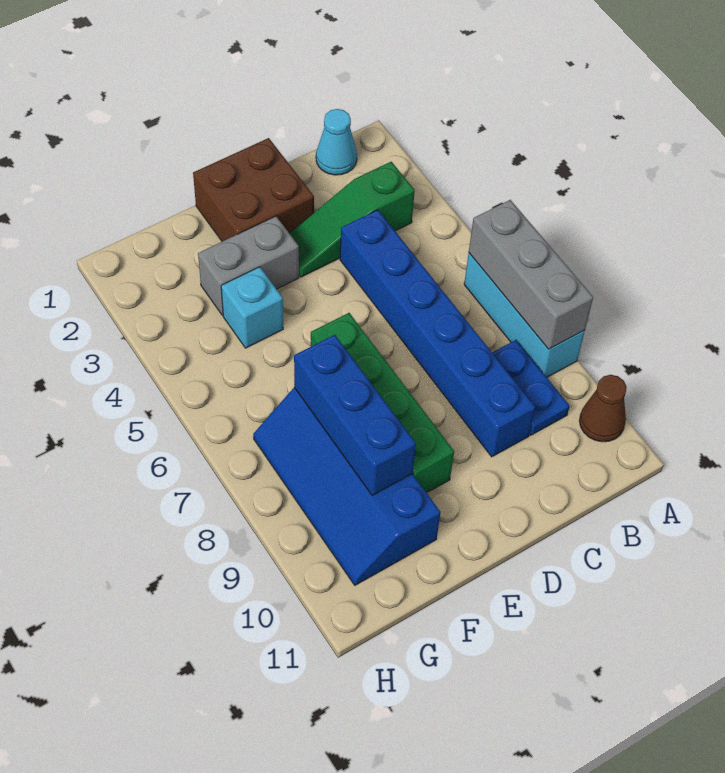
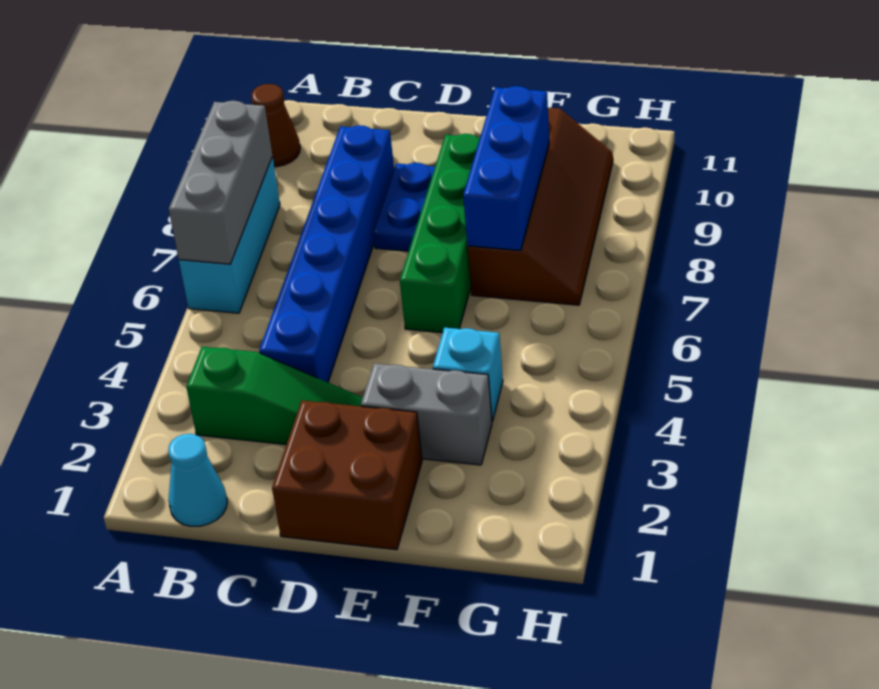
blue plate B8:B9 level 1 -> blue plate D8:D9 level 1
blue slope F7:G10 level 1 top F -> brown slope F7:G10 level 1 top F

